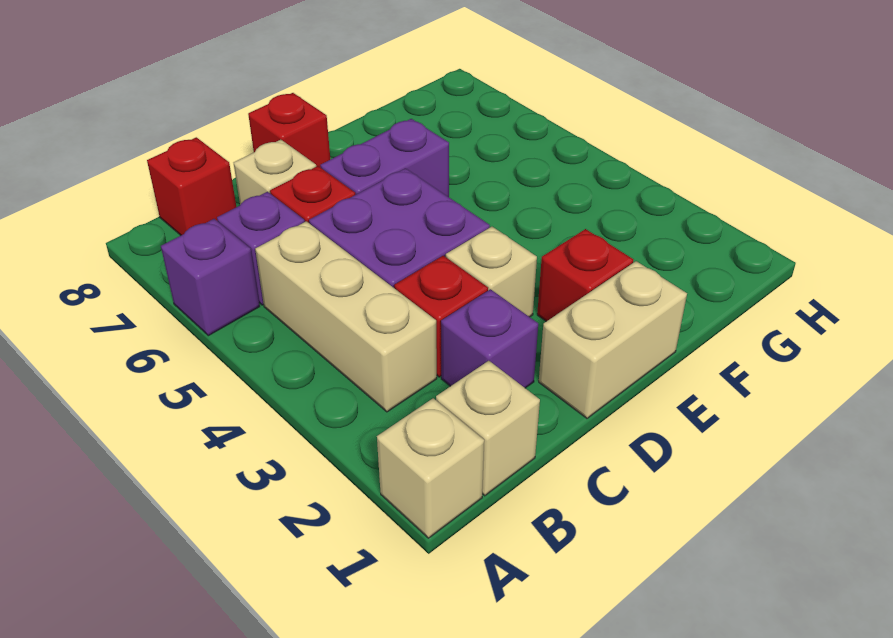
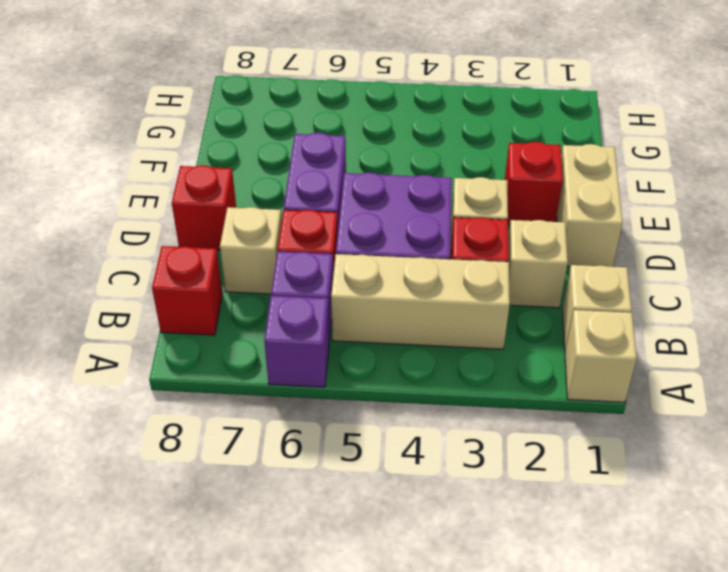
purple brick C2 level 1 -> tan brick C2 level 1

